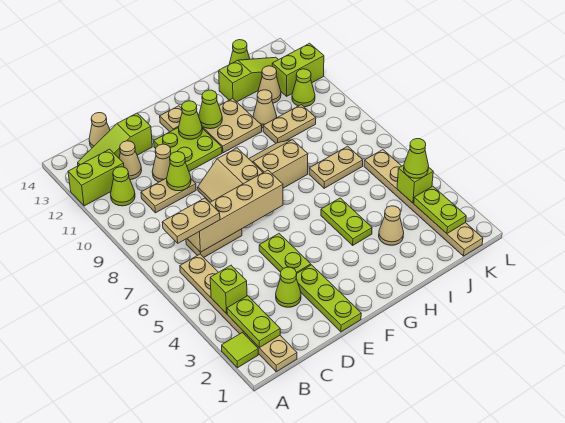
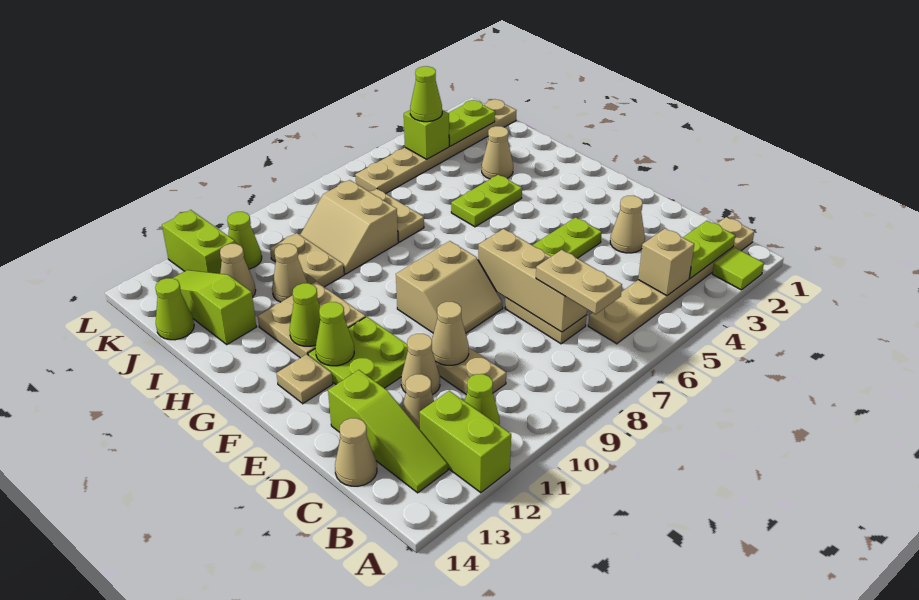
lime brick B4 level 2 -> tan brick B4 level 2
tan brick C7:F7 level 2 -> tan brick C7:E7 level 2
lime cone D3 level 1 -> tan cone D3 level 1
lime cone D10 level 2 -> tan cone D10 level 2
lime plate E1:E3 level 1 -> none
tan slope G8:H9 level 1 top 8 -> tan slope I8:J9 level 1 top 8

